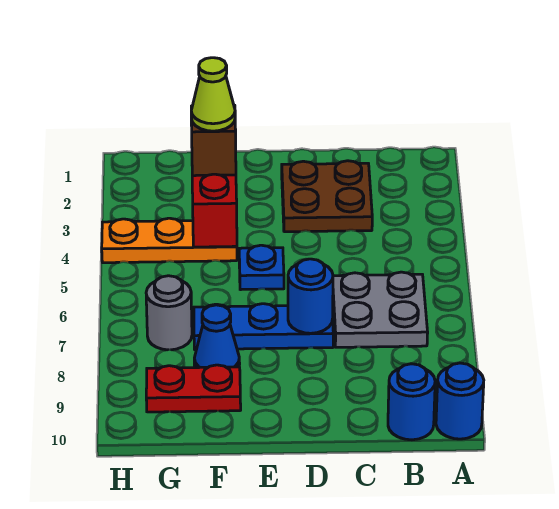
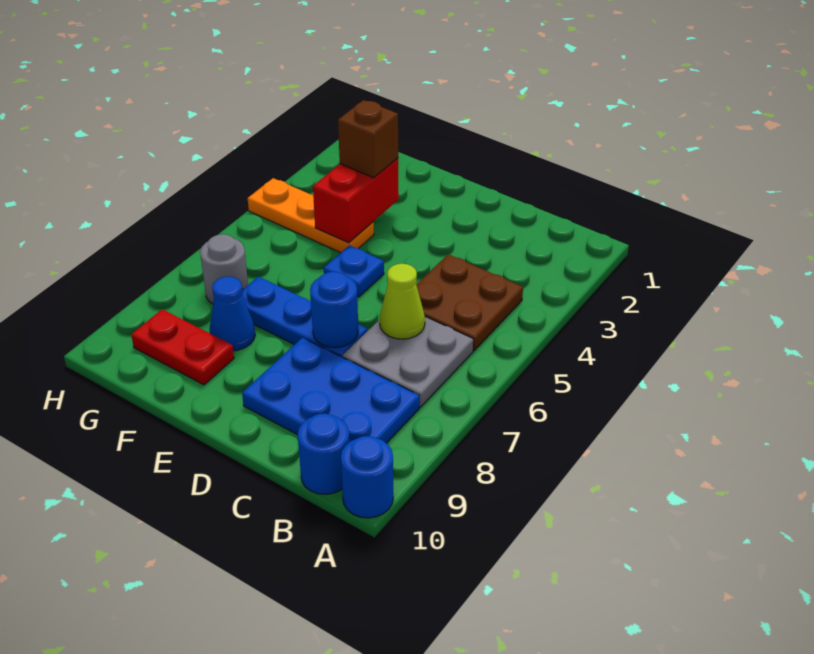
none -> blue plate B8:D9 level 1
brown plate C2:D3 level 1 -> brown plate B4:C5 level 1
lime cone F3 level 4 -> lime cone C6 level 2

